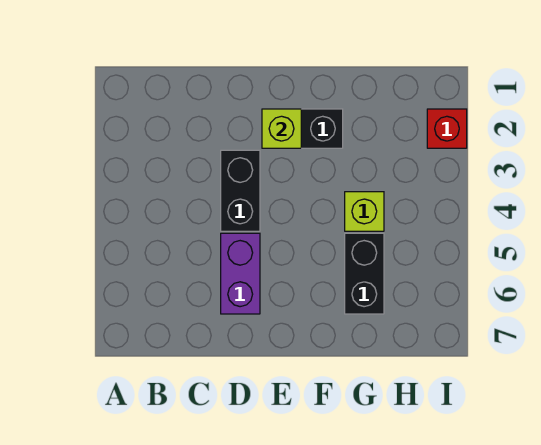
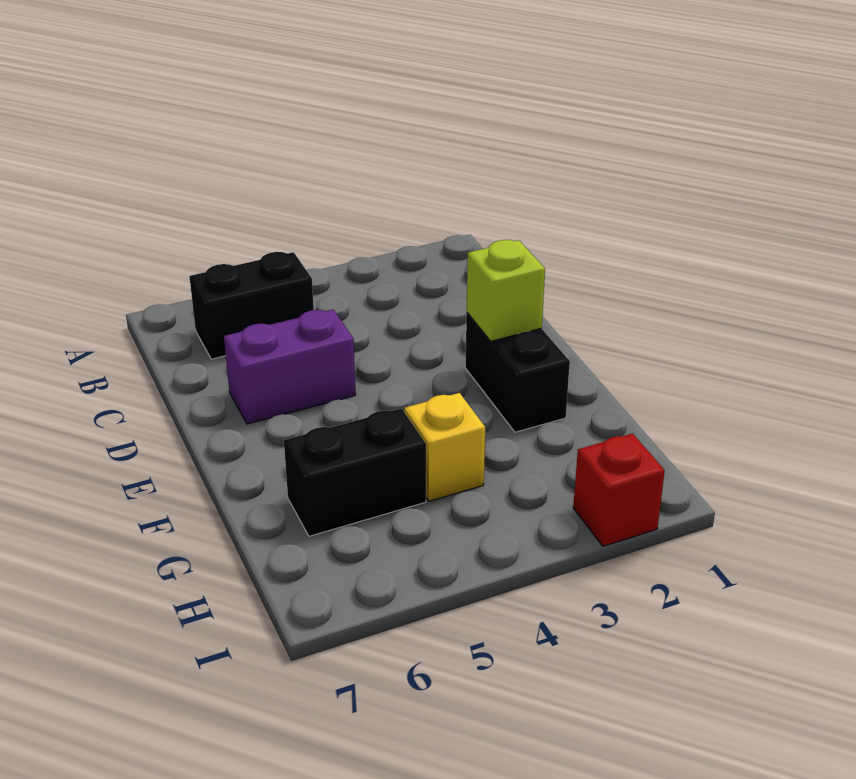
black brick D3:D4 level 1 -> black brick B5:B6 level 1
lime brick G4 level 1 -> yellow brick G4 level 1

